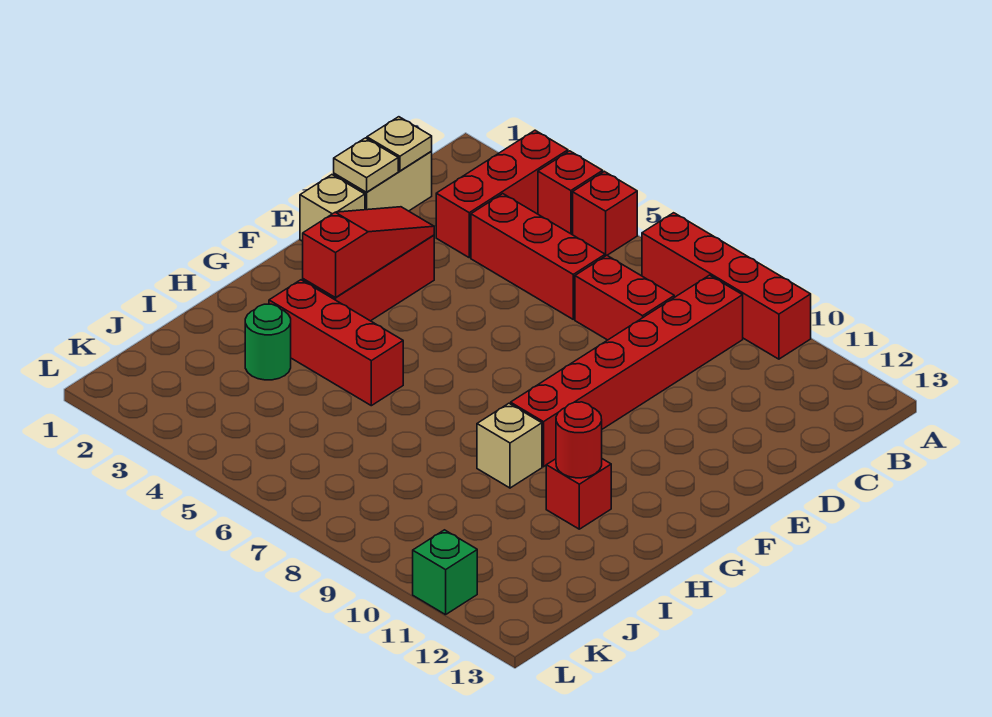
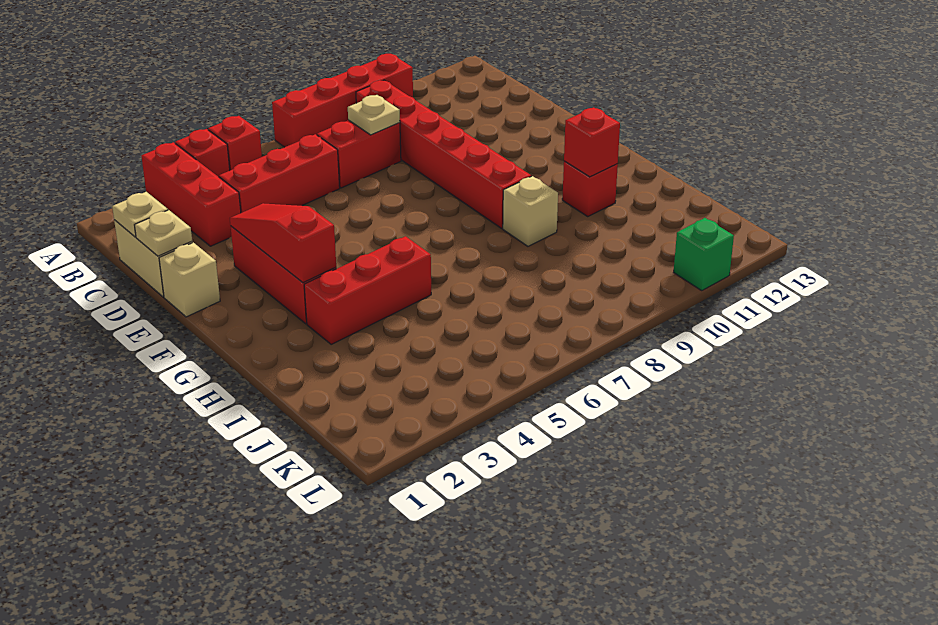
none -> tan plate C8 level 2
red round brick H11 level 2 -> red brick H11 level 2
green round brick I3 level 1 -> none

